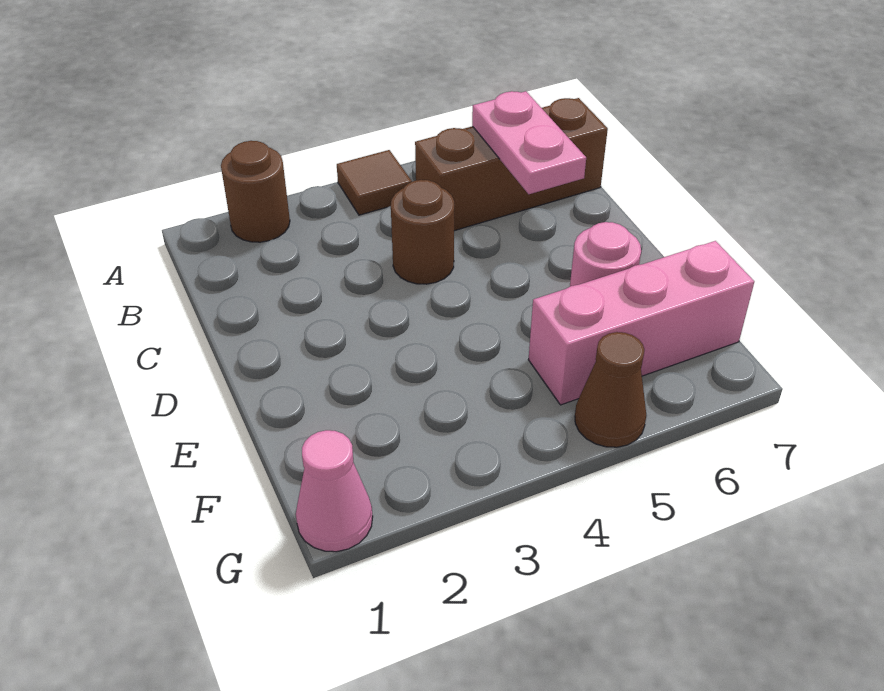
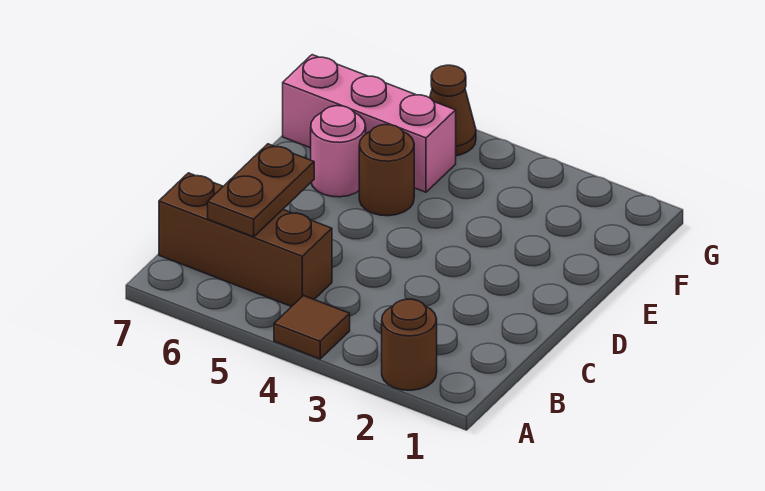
pink plate B6:C6 level 2 -> brown plate B6:C6 level 2
brown round brick C4 level 1 -> brown round brick E5 level 1
pink cone G1 level 1 -> none

